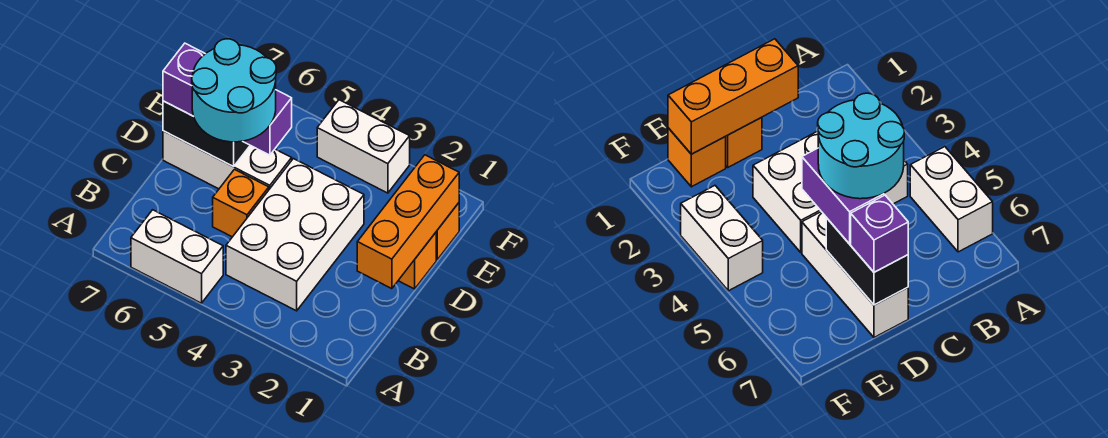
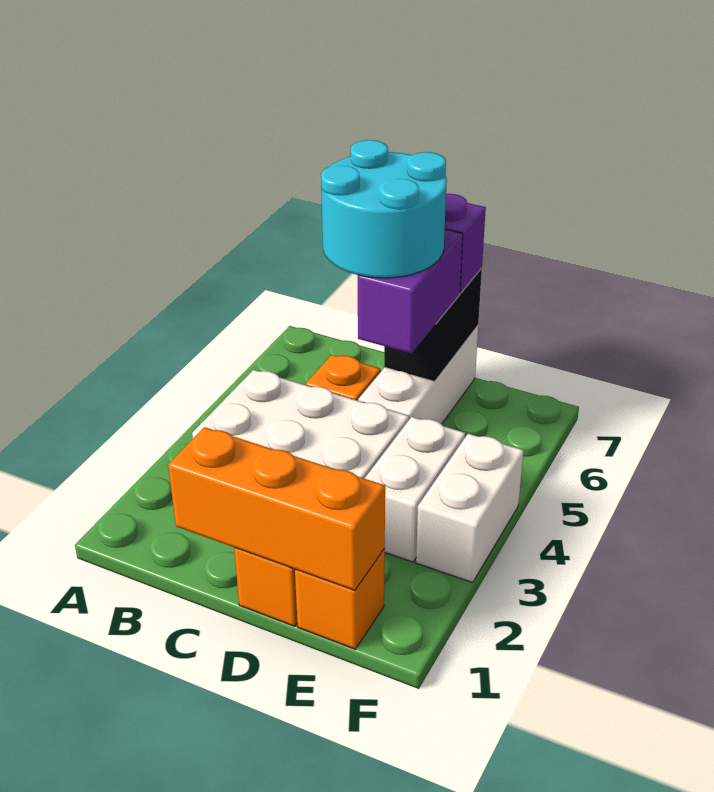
white brick A5:A6 level 1 -> white brick E3:E4 level 1

